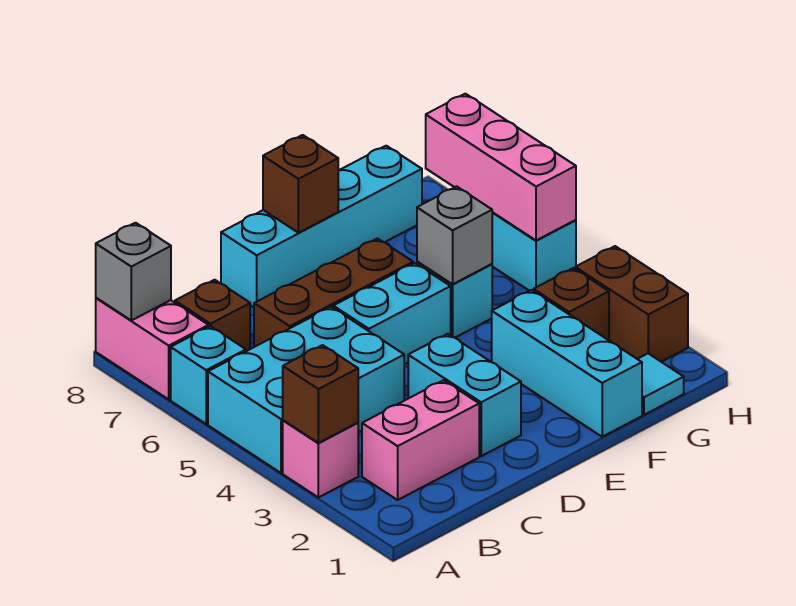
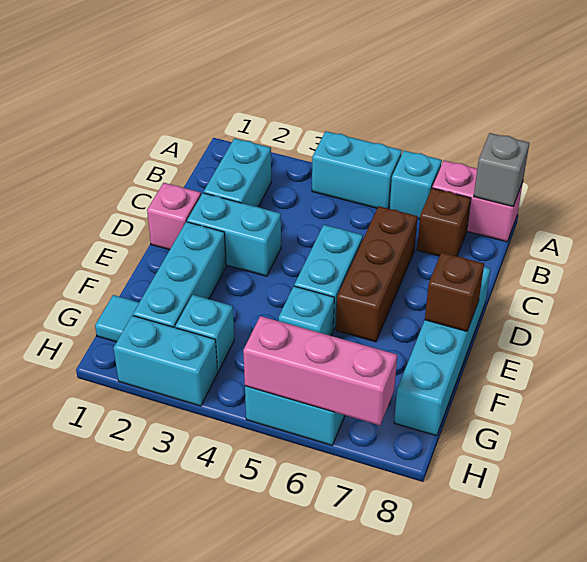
pink brick A3 level 1 -> pink brick D1 level 1
brown brick A3 level 2 -> none
cyan brick A4:C5 level 1 -> cyan brick A4:A5 level 1
pink brick B2:C2 level 1 -> cyan brick B2:C2 level 1
cyan brick F1:F3 level 1 -> cyan brick E2:G2 level 1
grey brick F5 level 2 -> none
brown brick G3 level 1 -> cyan brick G3 level 1
brown brick H2:H3 level 1 -> cyan brick H2:H3 level 1

